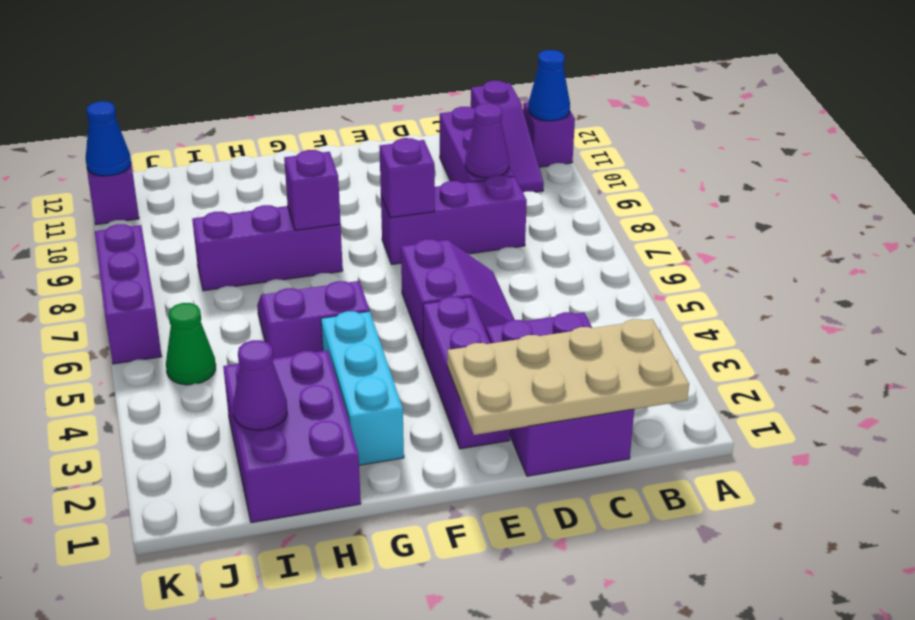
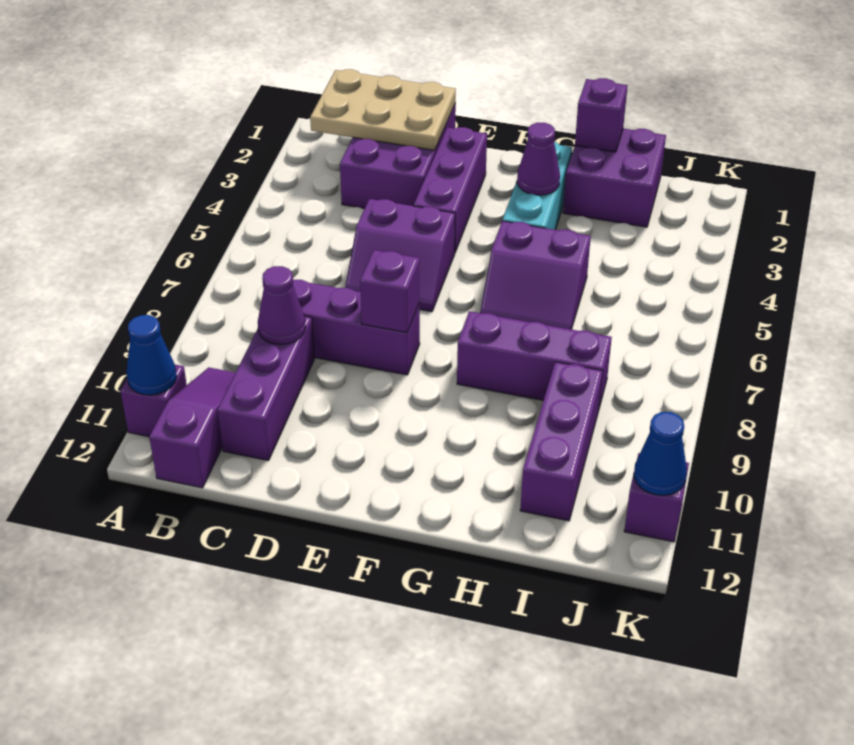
tan plate B1:E2 level 2 -> tan plate B1:D2 level 2
purple slope D5:E6 level 1 top E -> purple slope D5:E6 level 1 top 5
purple brick G8 level 2 -> purple brick H1 level 2
purple brick H1:I3 level 1 -> purple brick H1:I2 level 1
purple cone I2 level 2 -> purple cone G3 level 2
green cone J5 level 1 -> none
purple brick K6:K8 level 1 -> purple brick I9:I11 level 1

